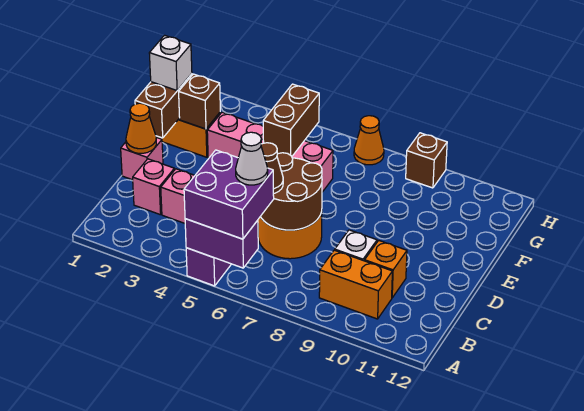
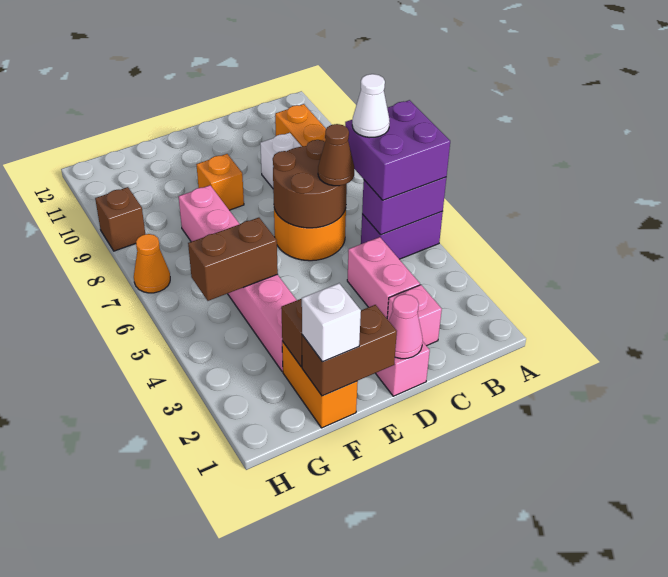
purple brick A5:A6 level 2 -> purple brick A5:B5 level 2
orange brick C10 level 1 -> orange brick E9 level 1
orange cone D1 level 2 -> pink cone D1 level 2
pink brick F3:F6 level 1 -> pink brick F3:F8 level 1

